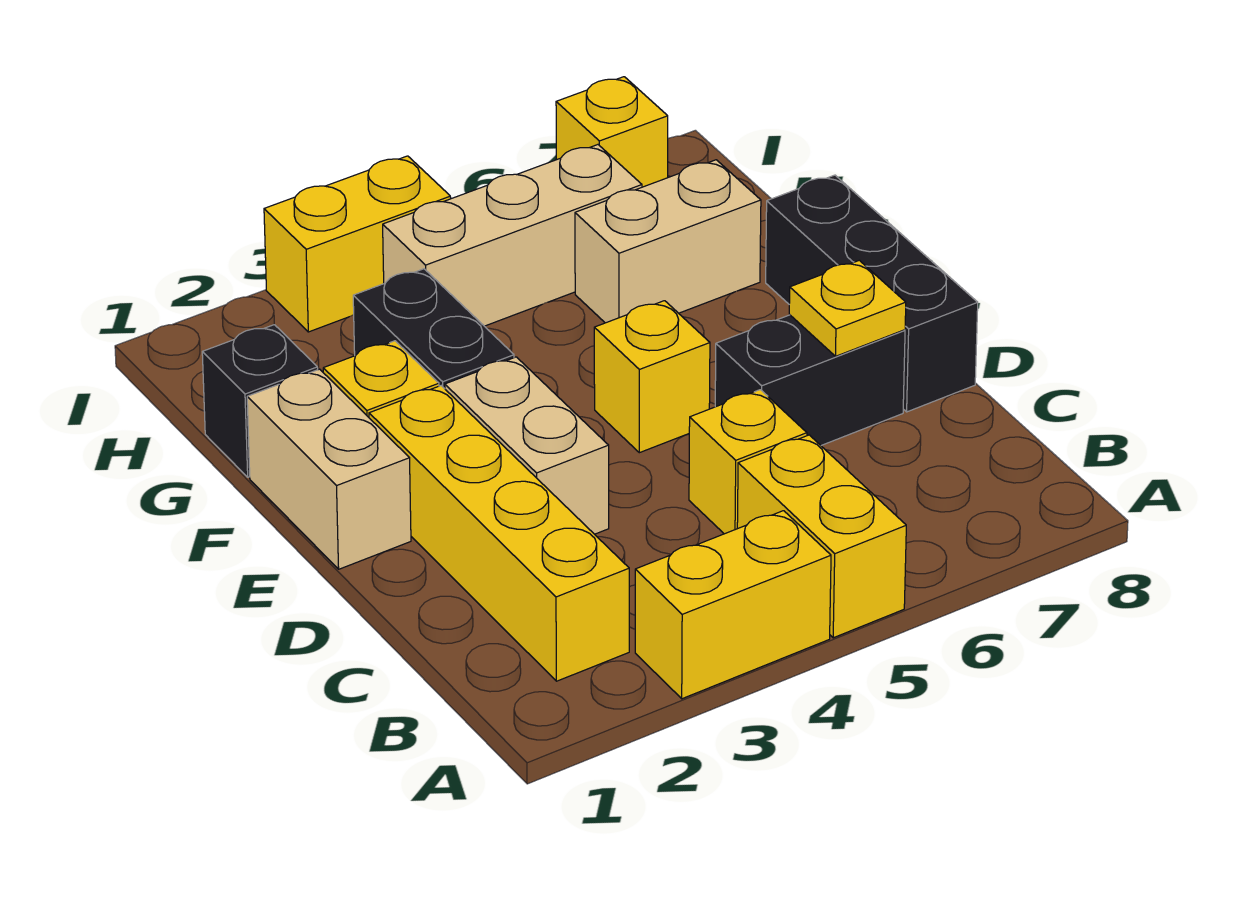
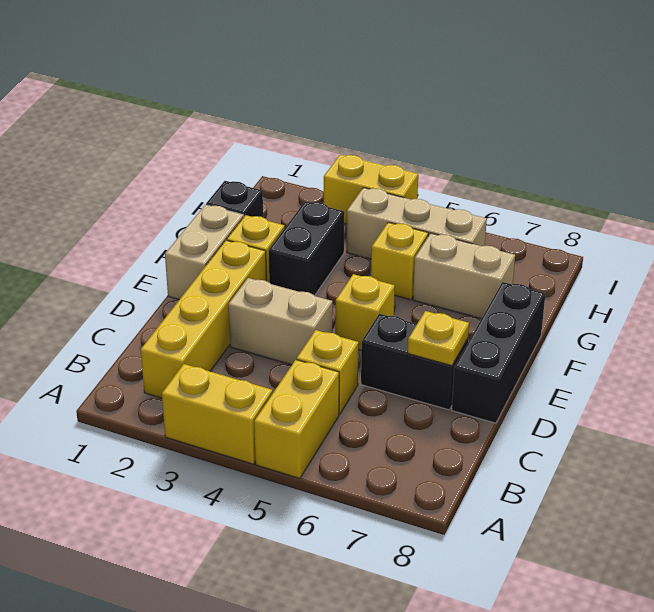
tan brick D3:E3 level 1 -> tan brick D3:D4 level 1
yellow brick I7 level 1 -> yellow brick G5 level 1

